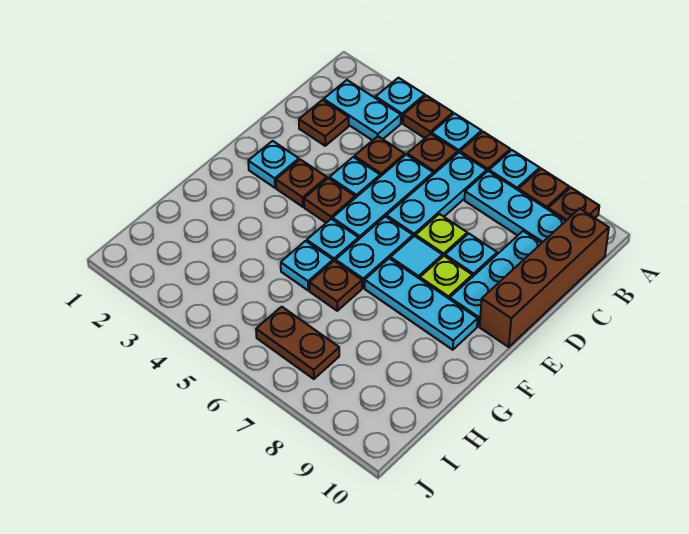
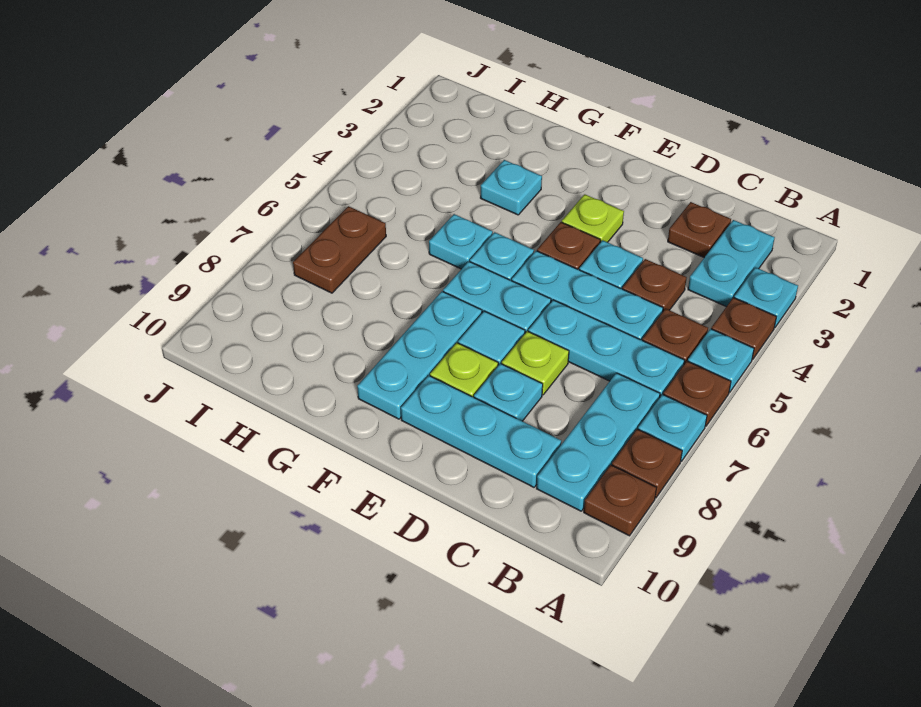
brown brick B10:E10 level 1 -> none
cyan plate E2 level 1 -> cyan plate G3 level 1
brown plate E3 level 1 -> lime plate E3 level 1
brown plate G6 level 1 -> none

